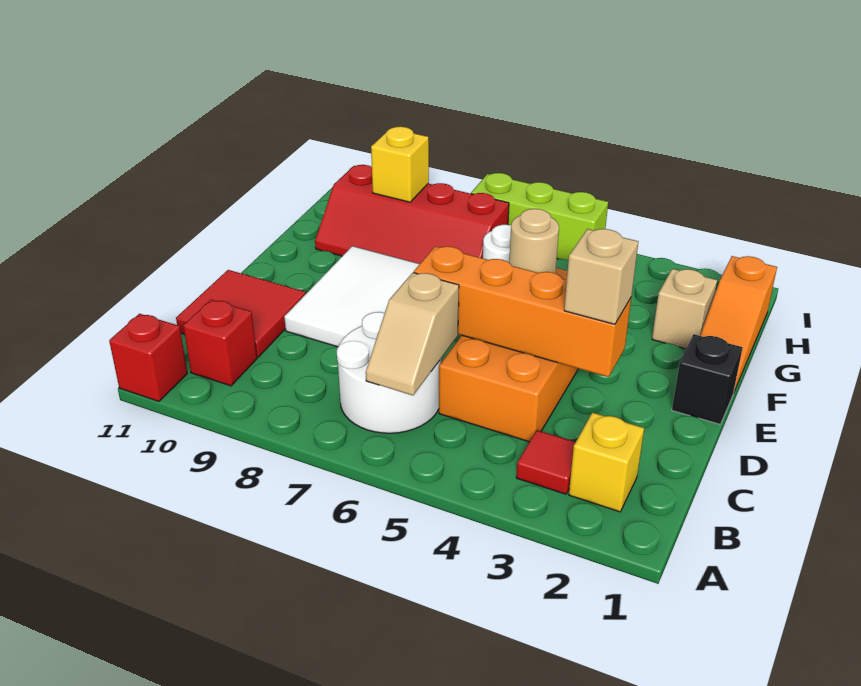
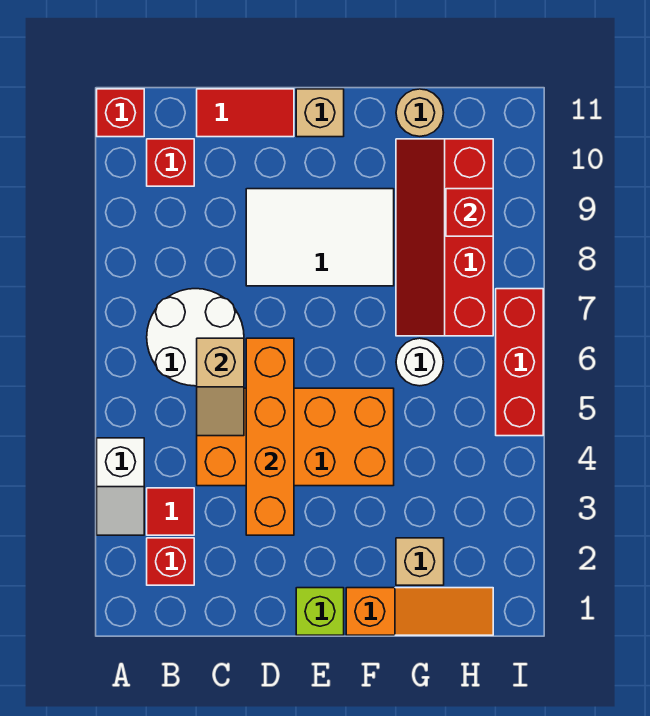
none -> white slope A3:A4 level 1 top 4
yellow brick B2 level 1 -> red brick B2 level 1
tan slope B6:C6 level 2 top C -> tan slope C5:C6 level 2 top 6
red tile C10:D11 level 1 -> red tile C11:D11 level 1
tan brick D3 level 3 -> tan brick E11 level 1
black brick E1 level 1 -> lime brick E1 level 1
orange slope F1:H1 level 1 top H -> orange slope F1:H1 level 1 top F
tan round brick F5 level 2 -> tan round brick G11 level 1
yellow brick H9 level 2 -> red brick H9 level 2
lime brick I5:I7 level 1 -> red brick I5:I7 level 1

